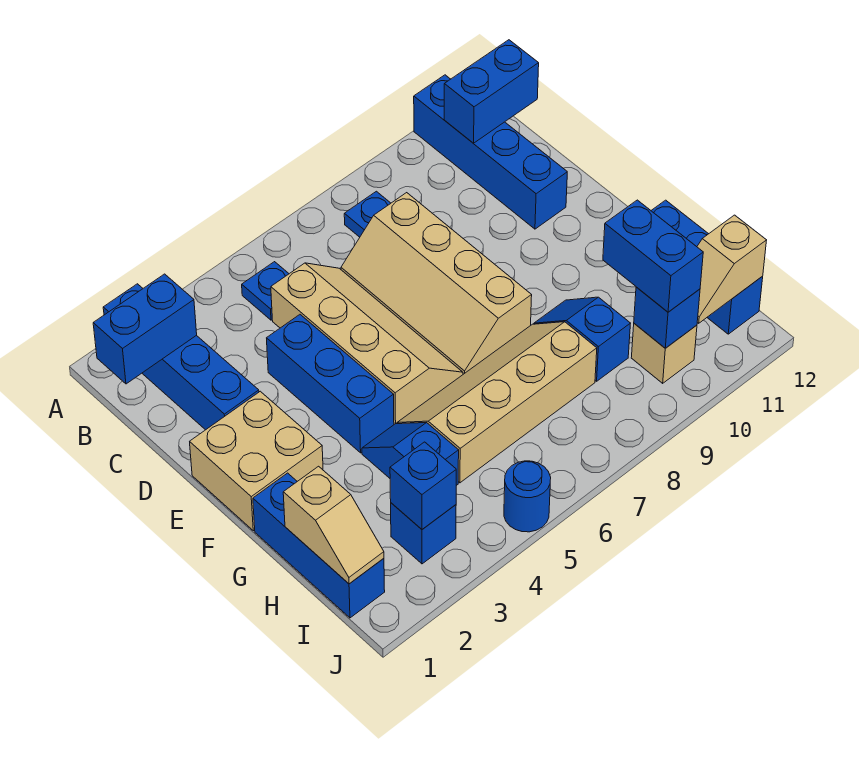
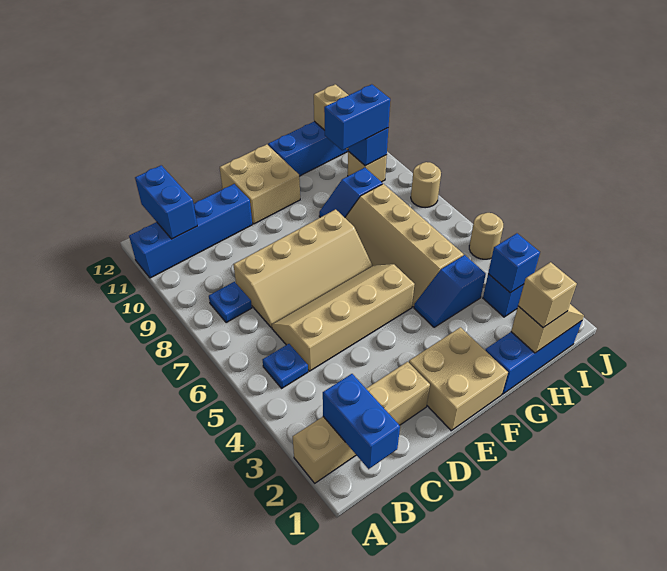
blue brick A2:D2 level 1 -> tan brick A2:D2 level 1
blue brick D4:F4 level 1 -> none
none -> tan brick E11:F12 level 1
none -> tan brick H1 level 3
blue round brick J5 level 1 -> tan round brick J5 level 1
none -> tan round brick J8 level 1

